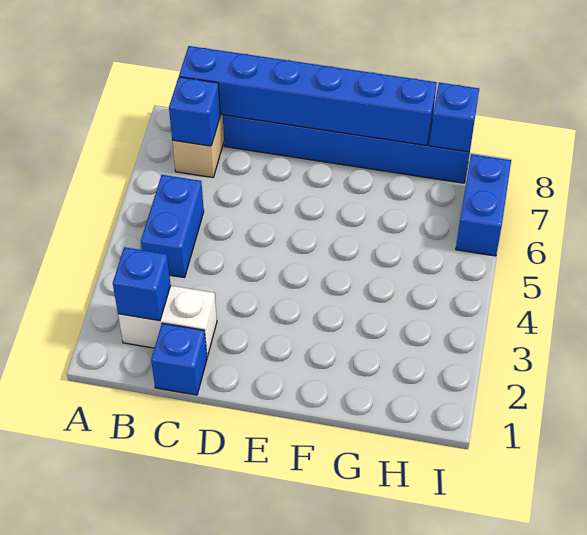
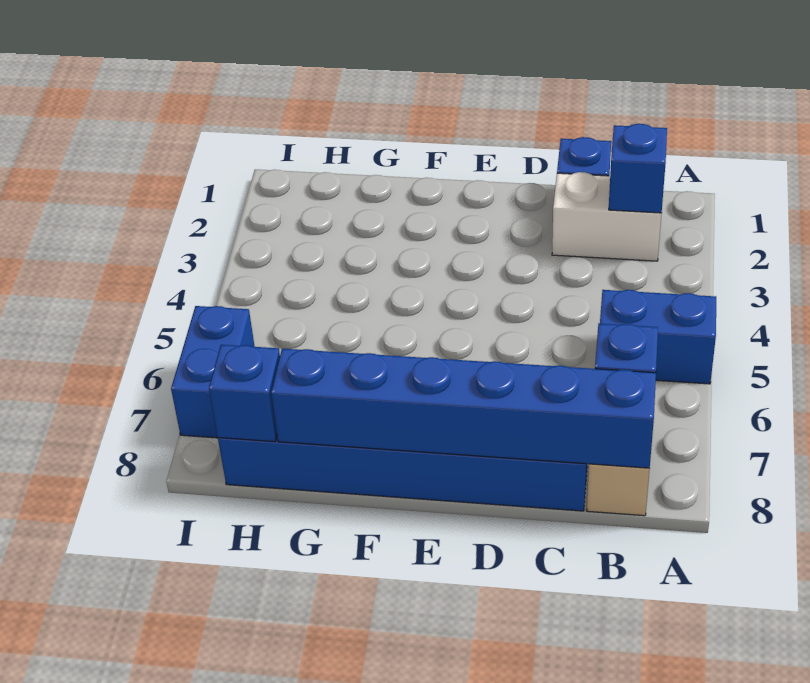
blue brick B4:B5 level 1 -> blue brick A5:B5 level 1

